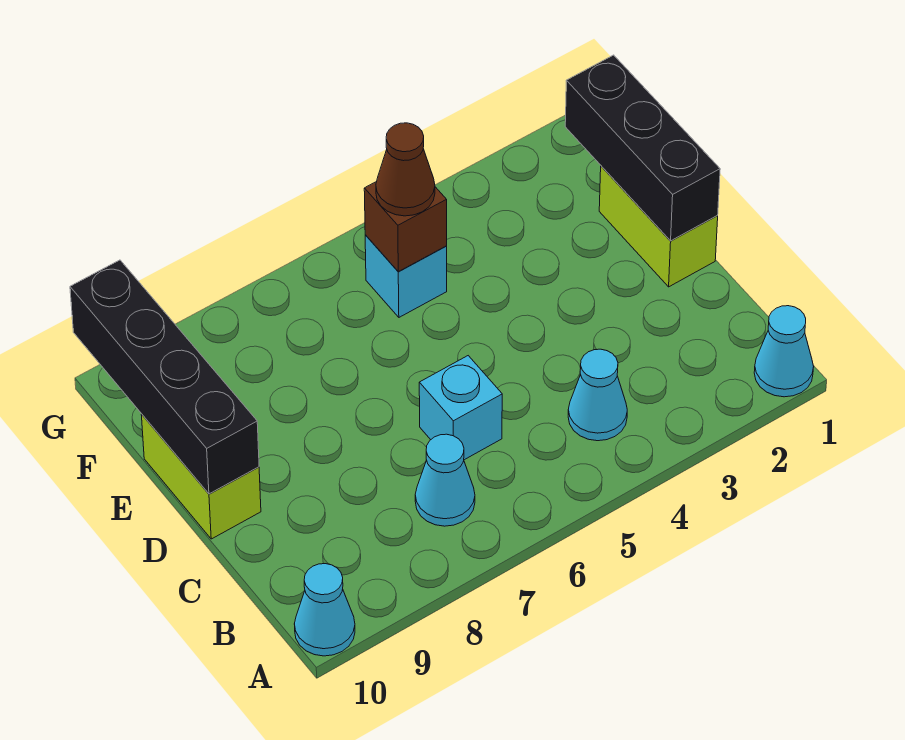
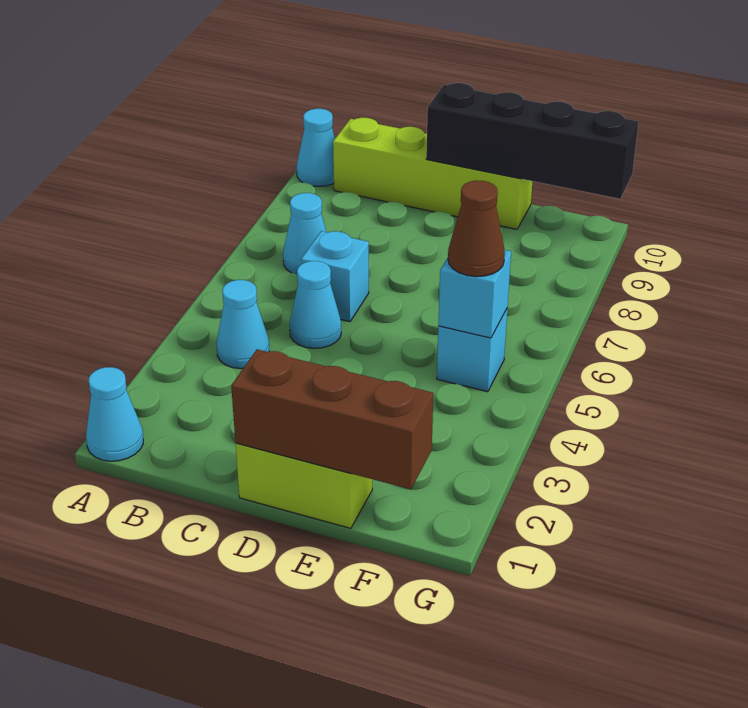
none -> cyan cone C5 level 1
black brick D1:F1 level 2 -> brown brick D1:F1 level 2
lime brick D10:E10 level 1 -> lime brick B10:E10 level 1
brown brick F5 level 2 -> cyan brick F5 level 2

